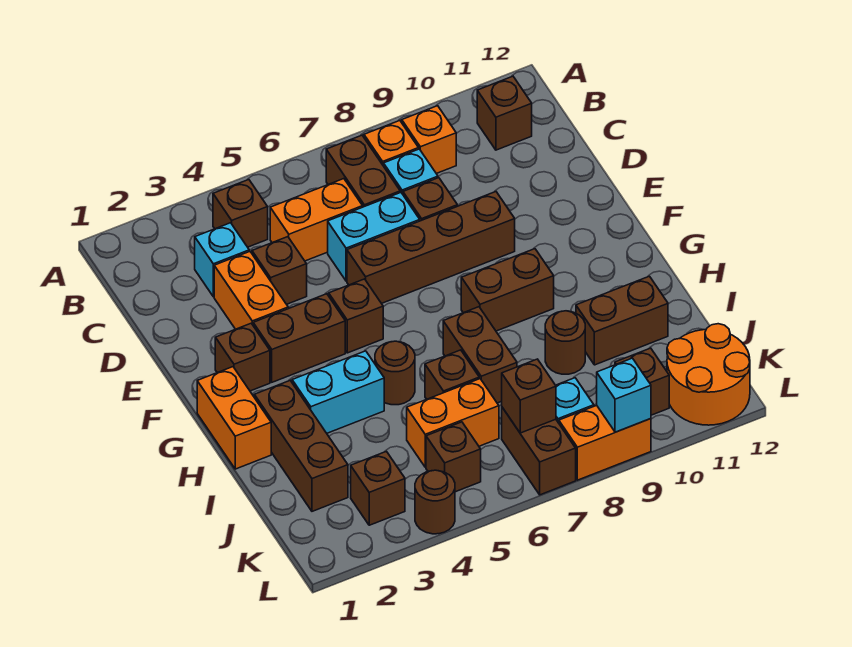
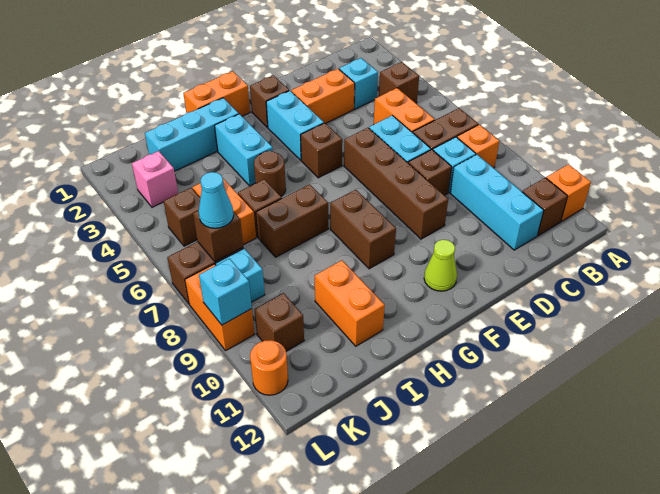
orange brick B9 level 1 -> orange brick A11 level 1
none -> cyan brick C9:C11 level 1
brown brick D4 level 1 -> none
brown brick F3:F4 level 1 -> cyan brick F3:F4 level 1
none -> lime cone F11 level 1
brown brick H2:J2 level 1 -> cyan brick H2:J2 level 1
brown round brick I9 level 1 -> none
brown brick I10:I11 level 1 -> orange brick I10:I11 level 1
brown brick K3 level 1 -> pink brick K3 level 1
none -> cyan cone K7 level 3
orange round brick K11:L12 level 1 -> orange round brick L11 level 1
brown round brick L4 level 1 -> none

